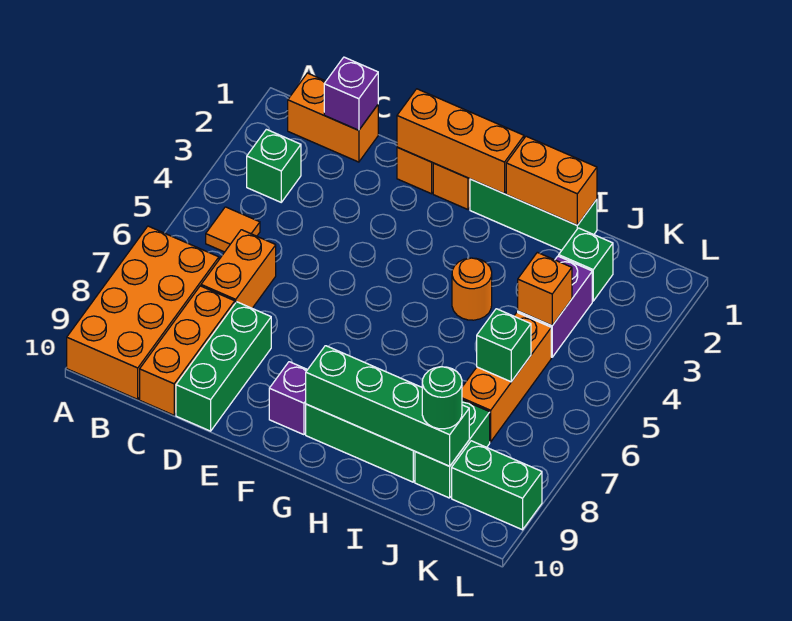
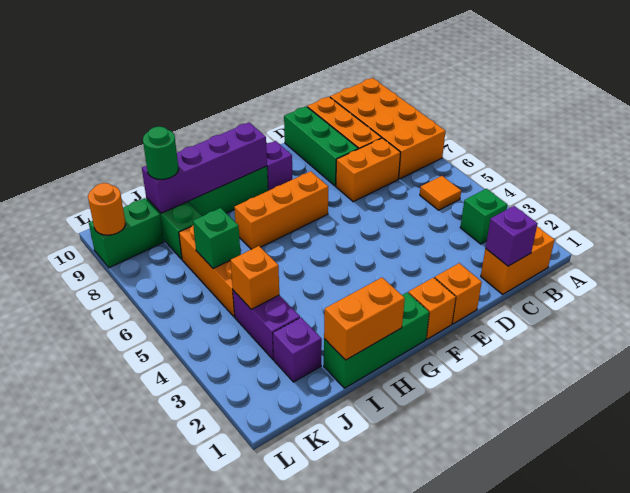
orange brick C6:C7 level 1 -> orange brick C7:D7 level 1
orange brick E1:G1 level 2 -> orange brick F7:H7 level 1
green brick G9:J9 level 2 -> purple brick G9:J9 level 2
orange round brick H4 level 1 -> orange round brick L9 level 2
green brick J2 level 1 -> purple brick J2 level 1

